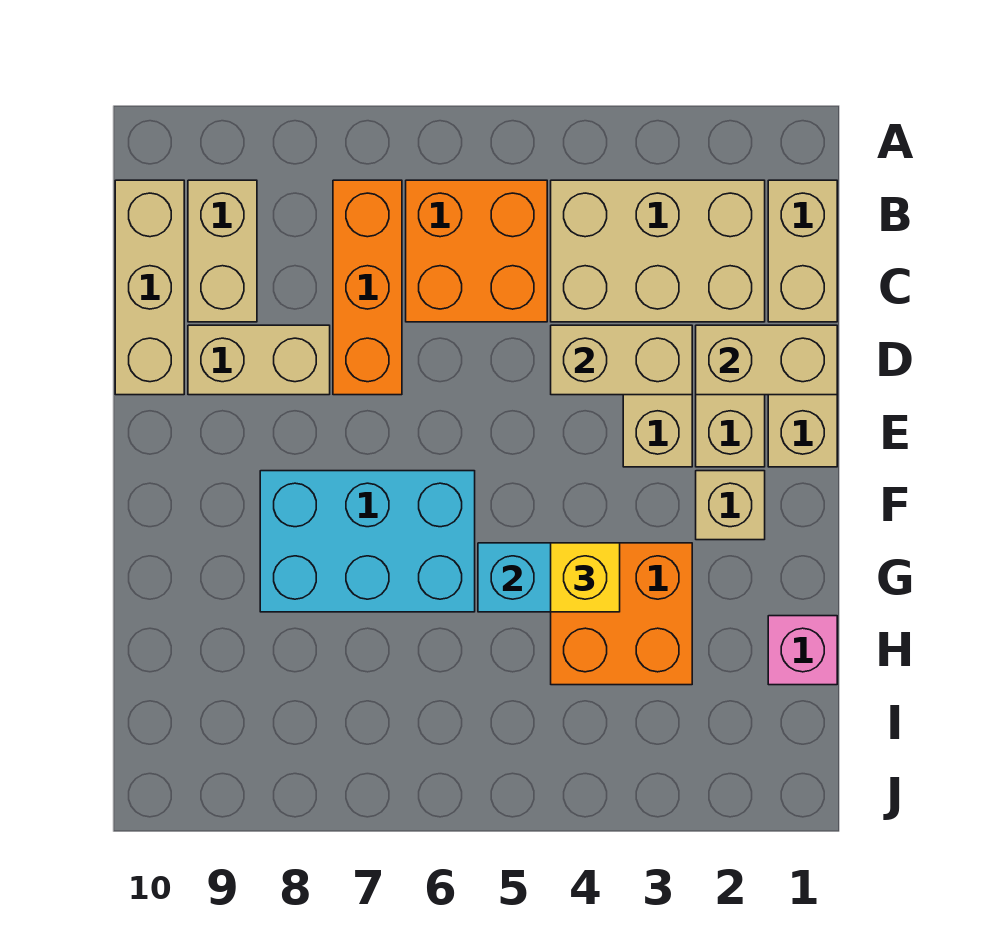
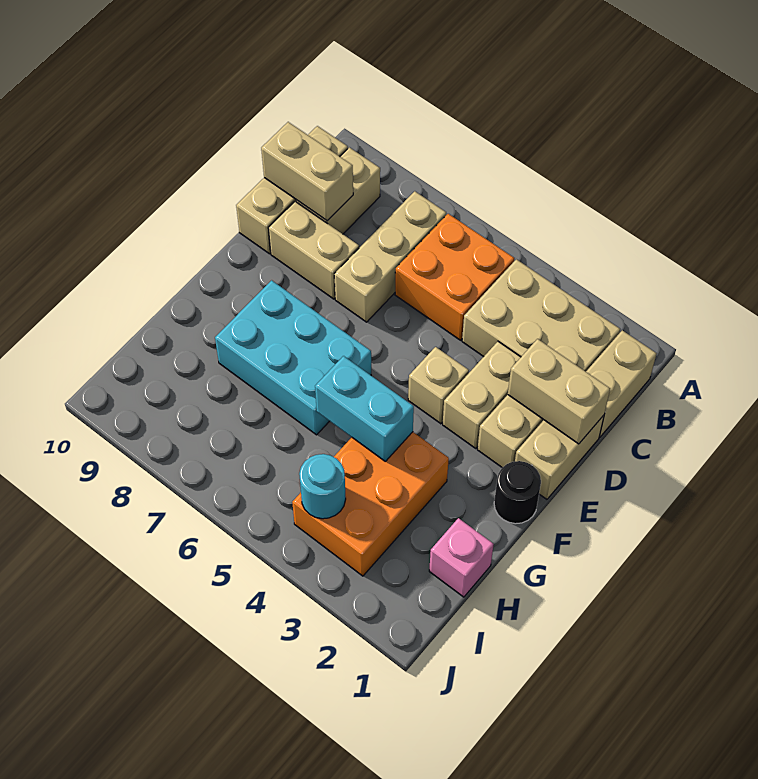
orange brick B7:D7 level 1 -> tan brick B7:D7 level 1
tan brick D3:D4 level 2 -> tan brick C9:C10 level 2
none -> black round brick F1 level 1
tan brick F2 level 1 -> tan brick E4 level 1
orange brick G3:H4 level 1 -> orange brick G3:I4 level 1
yellow brick G4 level 3 -> none
none -> cyan round brick I4 level 2

